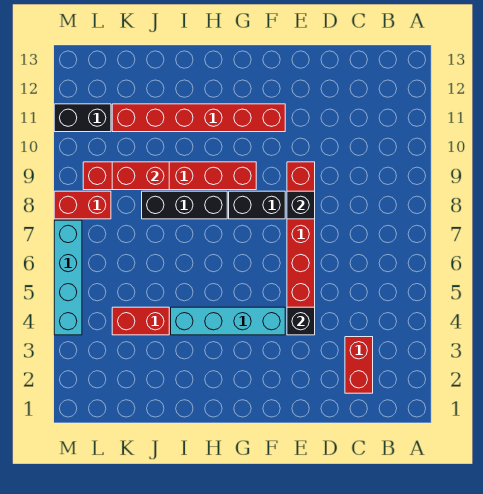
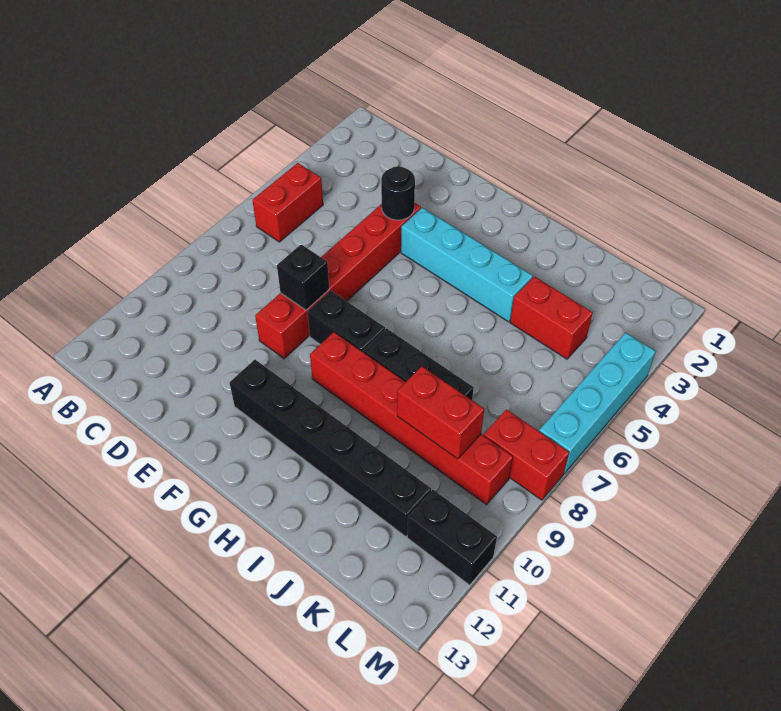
red brick C2:C3 level 1 -> red brick B5:B6 level 1
black brick E4 level 2 -> black round brick E4 level 2
red brick F11:K11 level 1 -> black brick F11:K11 level 1

